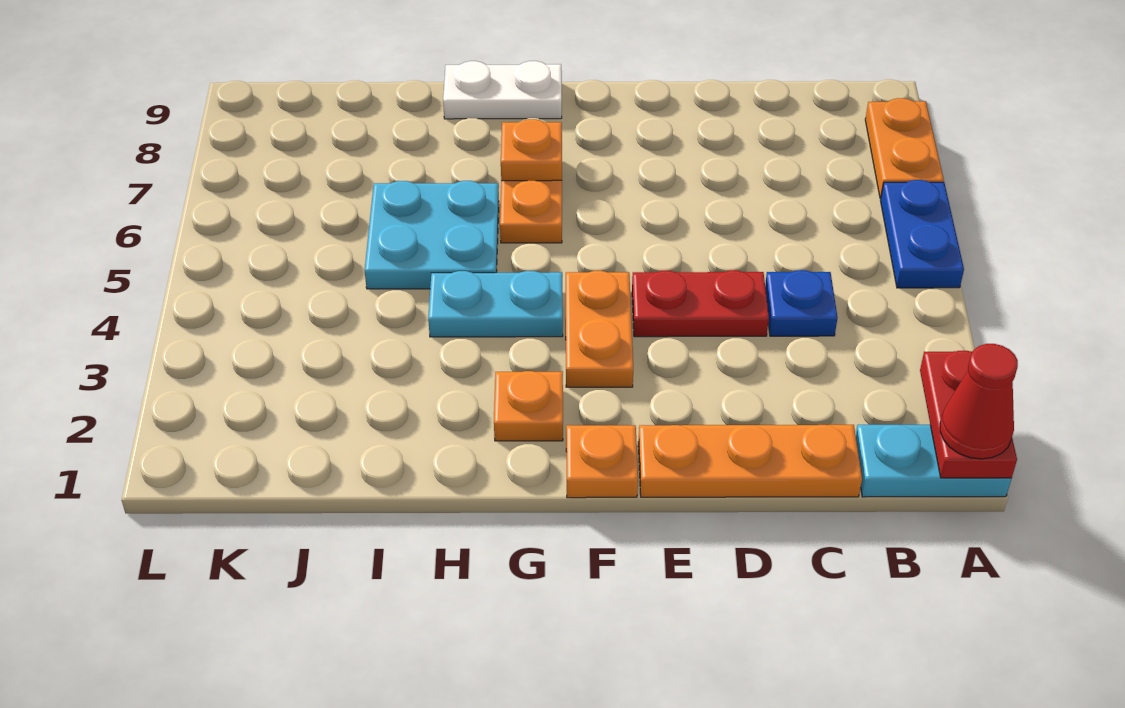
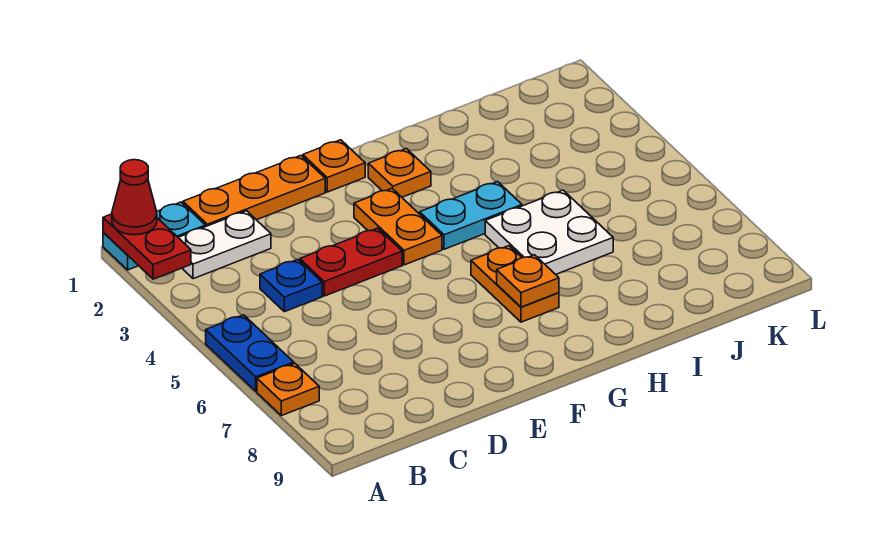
orange plate A7:A8 level 1 -> orange plate A7 level 1
white plate G9:H9 level 1 -> white plate B2:C2 level 1
cyan plate H5:I6 level 1 -> white plate H5:I6 level 1

